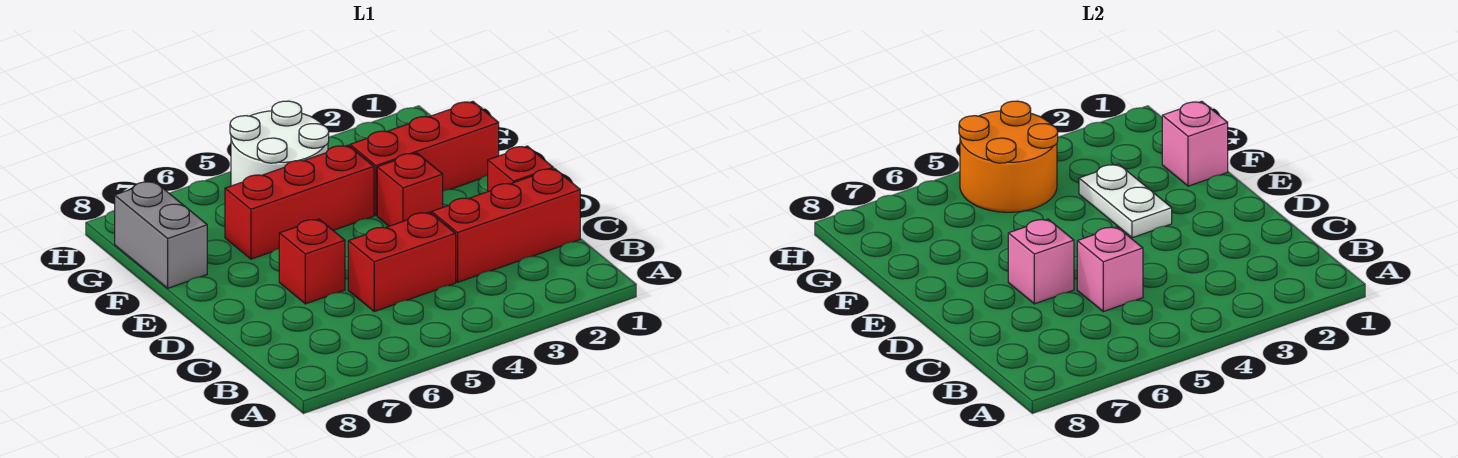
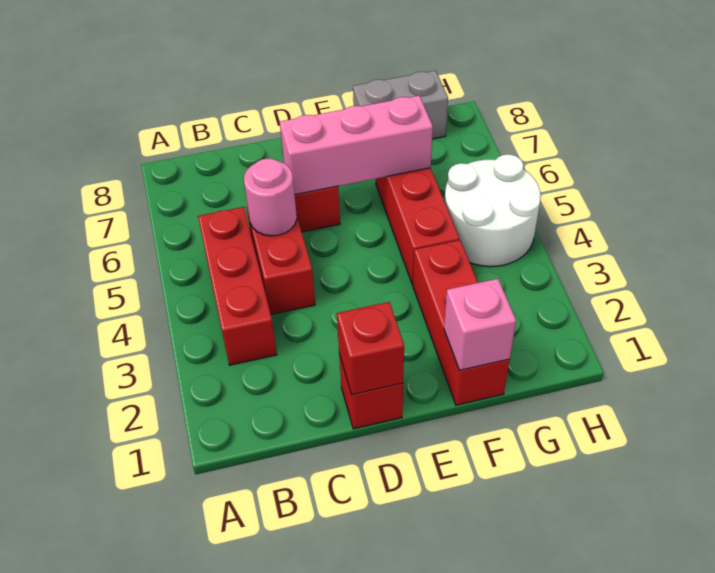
red brick C1:C3 level 1 -> red brick B3:B5 level 1
pink brick C5 level 2 -> pink round brick C5 level 2
pink brick D6 level 2 -> pink brick D6:F6 level 2
red brick E3 level 1 -> red brick D1 level 2
white plate E3:F3 level 2 -> none
orange round brick G4:H5 level 2 -> none

